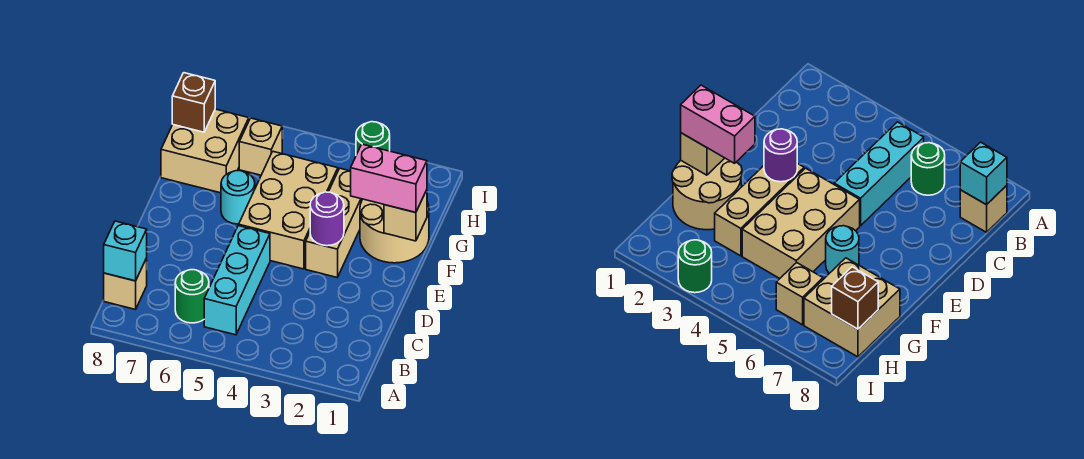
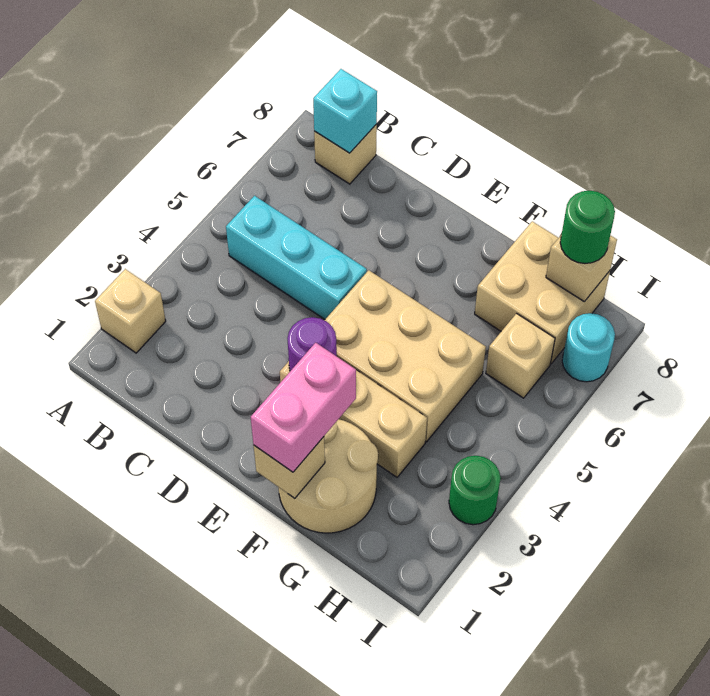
none -> tan brick A2 level 1
green round brick B6 level 1 -> green round brick H8 level 3
cyan round brick F6 level 1 -> cyan round brick I7 level 1
brown brick H8 level 2 -> tan brick H8 level 2

